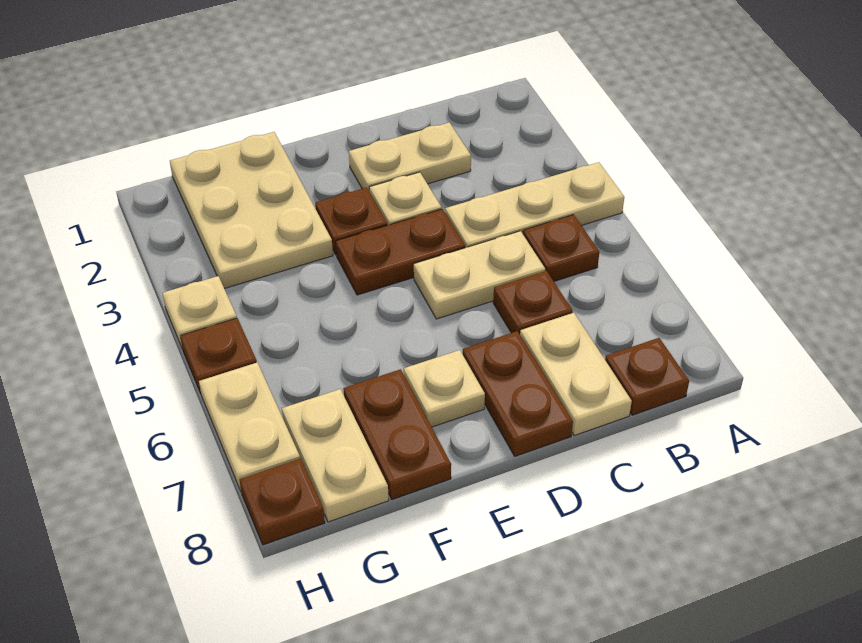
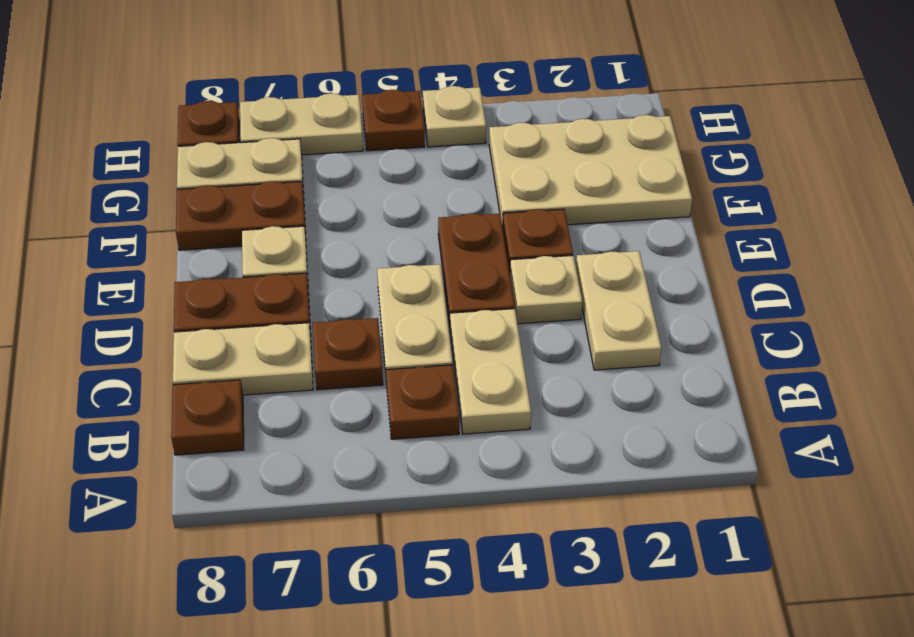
tan plate A4:C4 level 1 -> tan plate B4:C4 level 1

